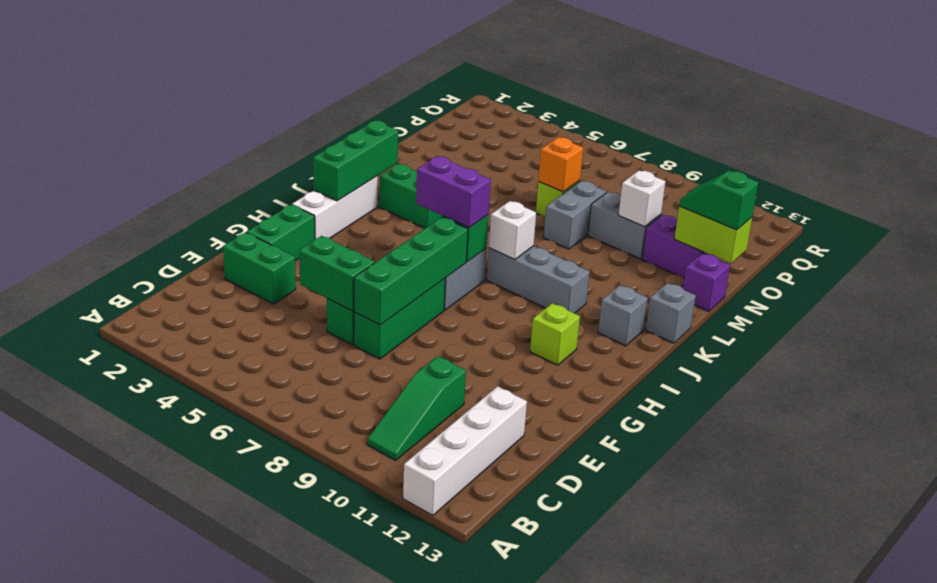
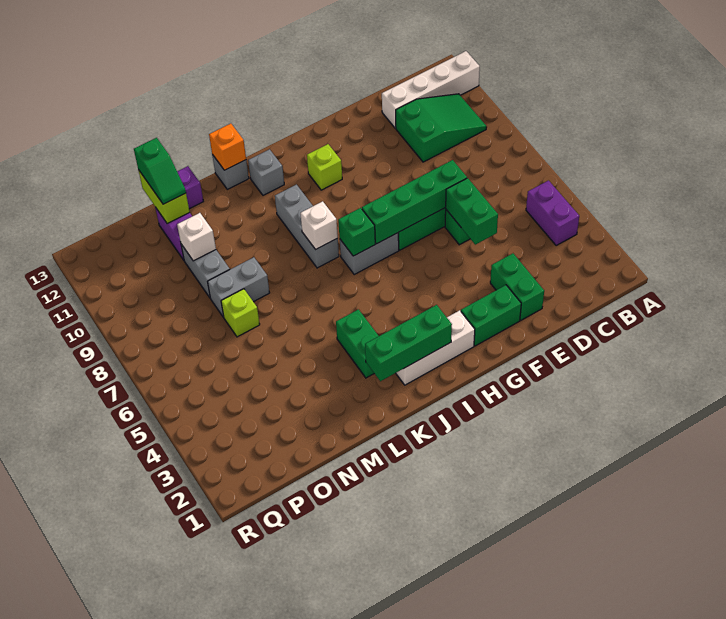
green slope B10:D10 level 1 top D -> green slope B10:D11 level 1 top D
purple brick I6:I7 level 3 -> purple brick B4:B5 level 1
orange brick N7 level 2 -> orange brick K13 level 2

